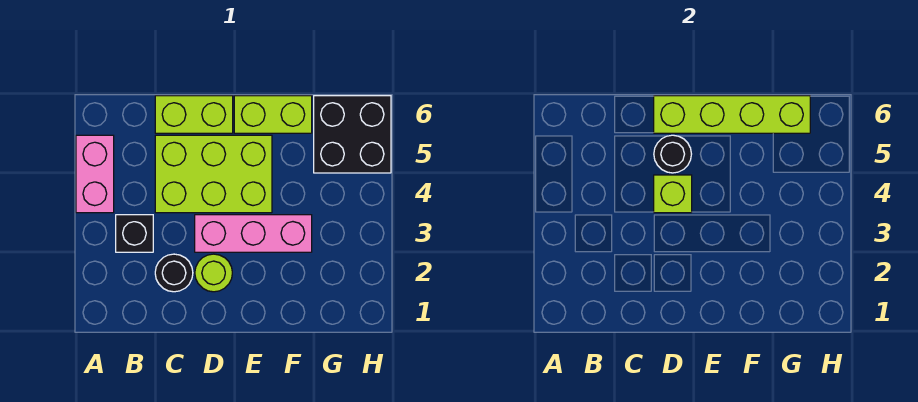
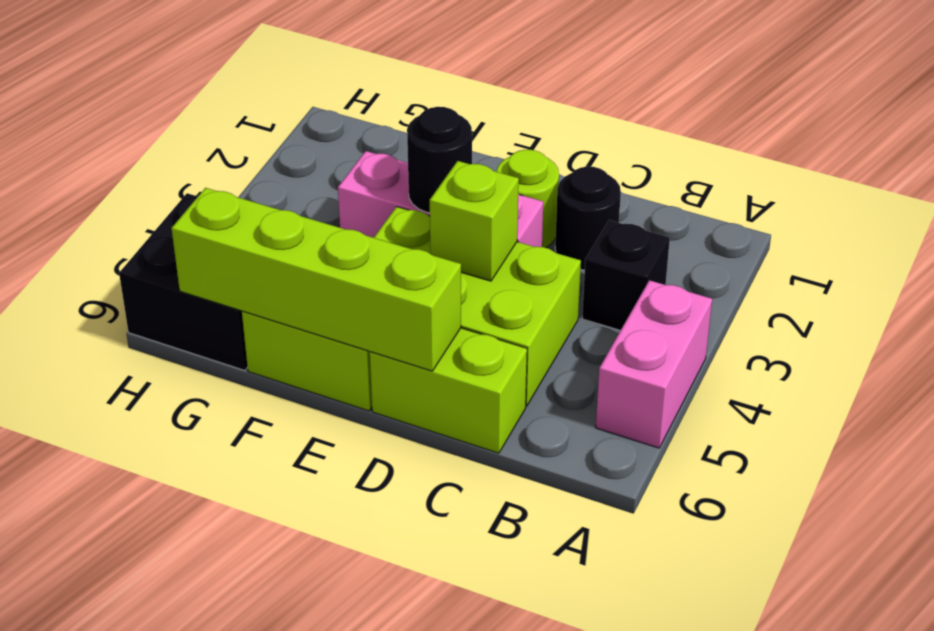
black round brick D5 level 2 -> black round brick E3 level 2

